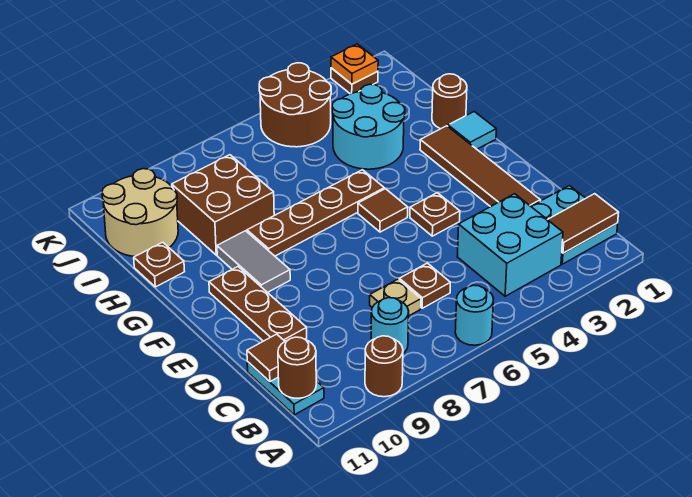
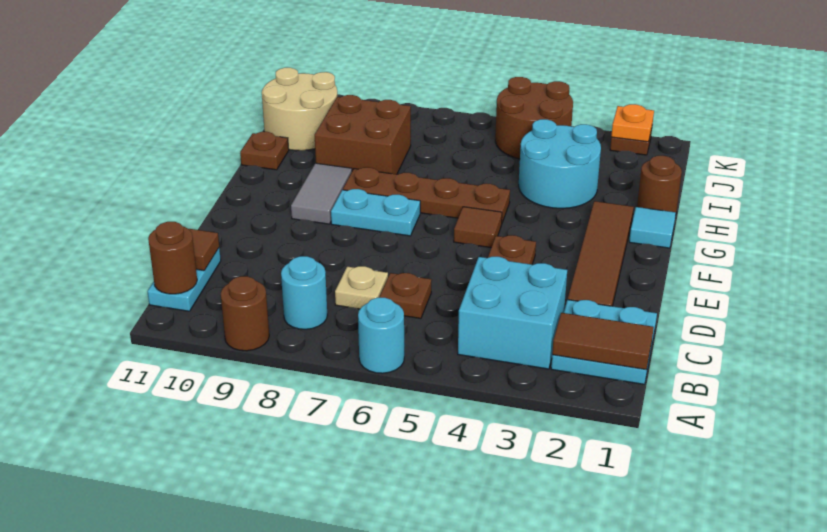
brown plate D10:F10 level 1 -> none
none -> cyan plate F7:F8 level 1

